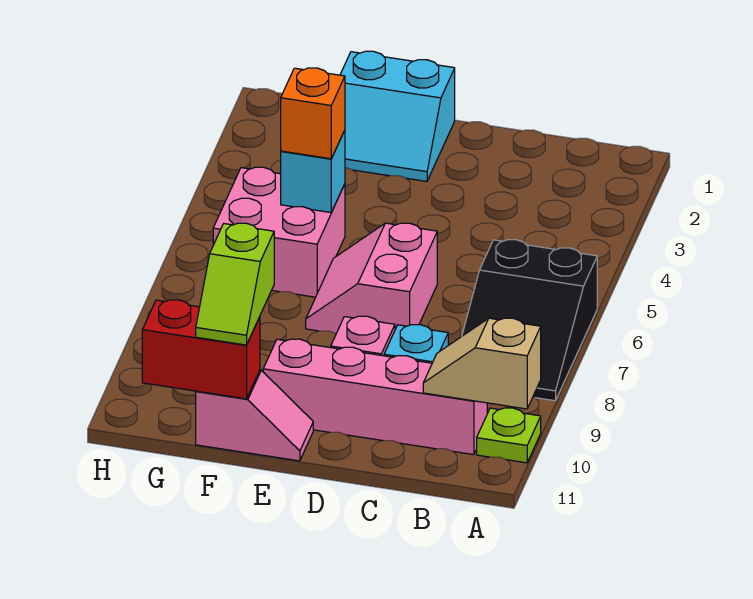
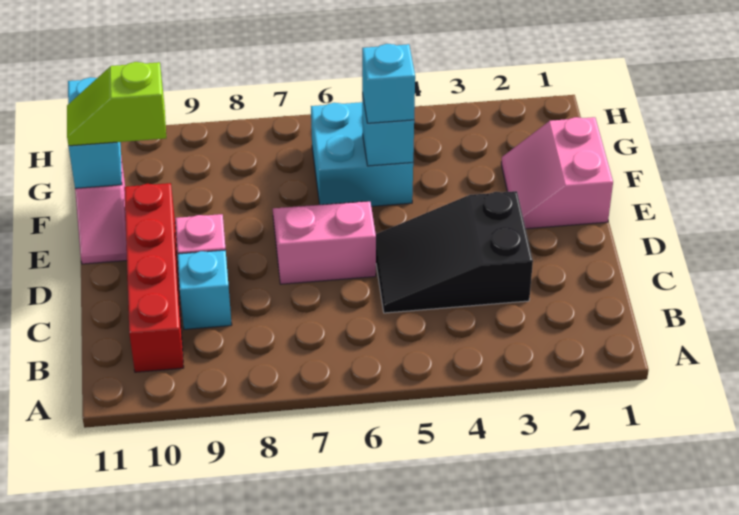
black slope A6:B8 level 1 top 6 -> black slope C3:D5 level 1 top 3
lime plate A10 level 1 -> none
tan slope A10:B10 level 2 top A -> none
pink brick B10:E10 level 1 -> red brick B10:E10 level 1
cyan slope E1:F2 level 1 top 1 -> pink slope E1:F2 level 1 top 1
pink brick F5:G6 level 1 -> cyan brick F5:G6 level 1
orange brick F5 level 3 -> cyan brick F5 level 3
red brick F11:G11 level 2 -> cyan brick F11:G11 level 2

